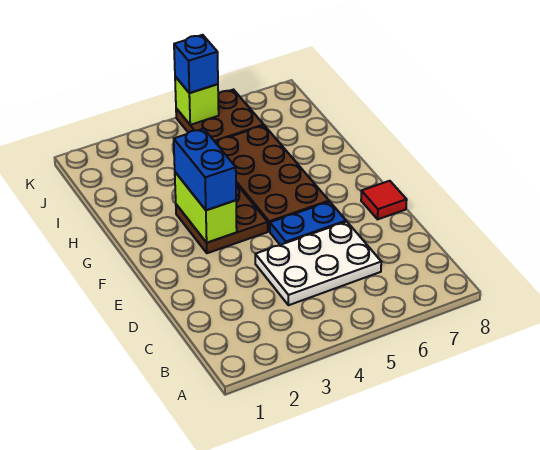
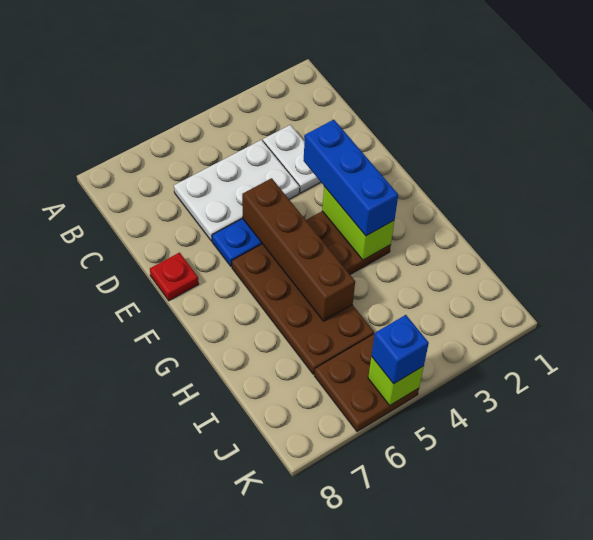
none -> white plate C3:D3 level 1
none -> brown brick E5:H5 level 2
red tile E8 level 1 -> red plate E8 level 1
blue brick F3:G3 level 3 -> blue brick E3:G3 level 3

